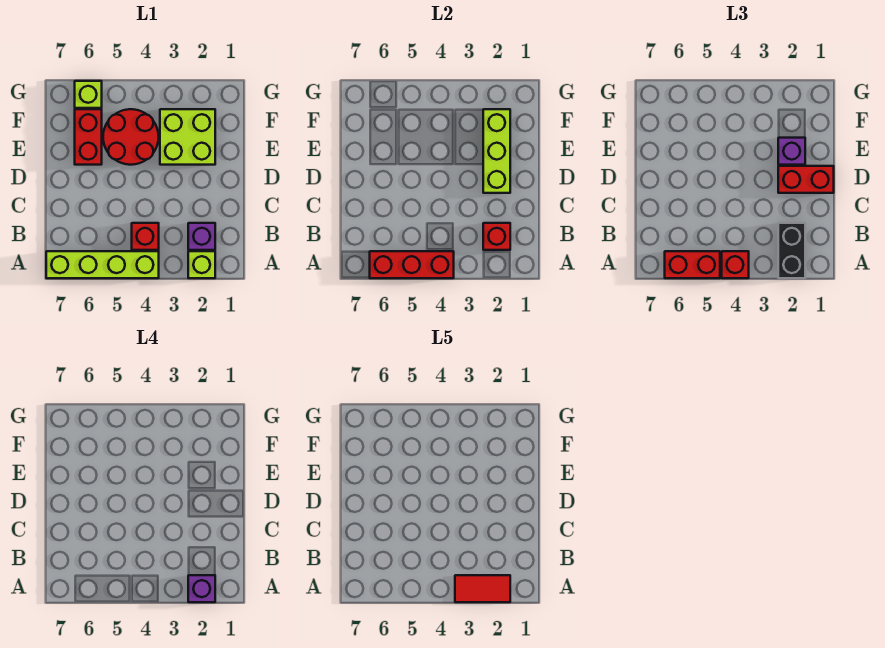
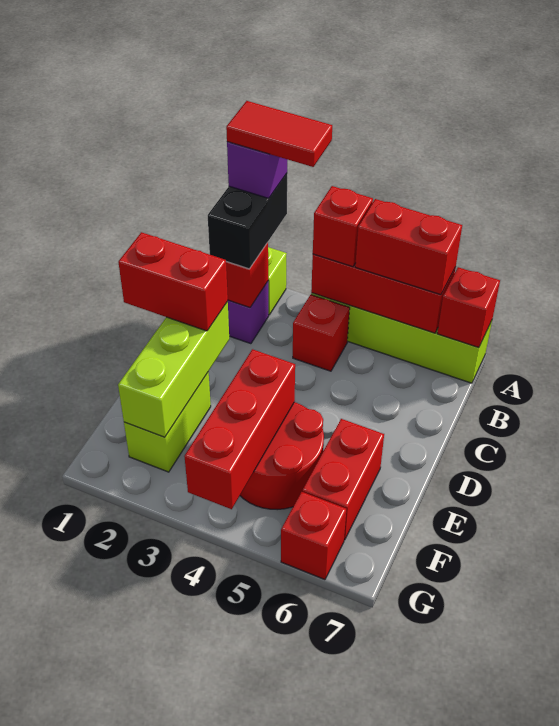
none -> red brick A7 level 2
lime brick E2:F3 level 1 -> lime brick E2:F2 level 1
purple brick E2 level 3 -> none
none -> red brick E4:G4 level 2
lime brick G6 level 1 -> red brick G6 level 1

